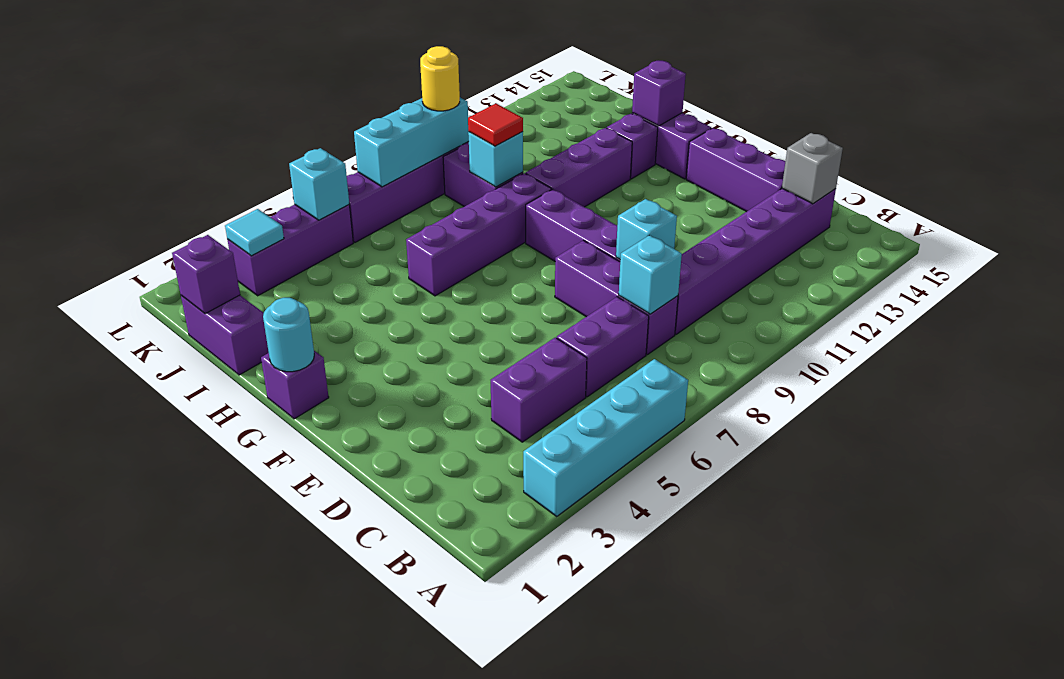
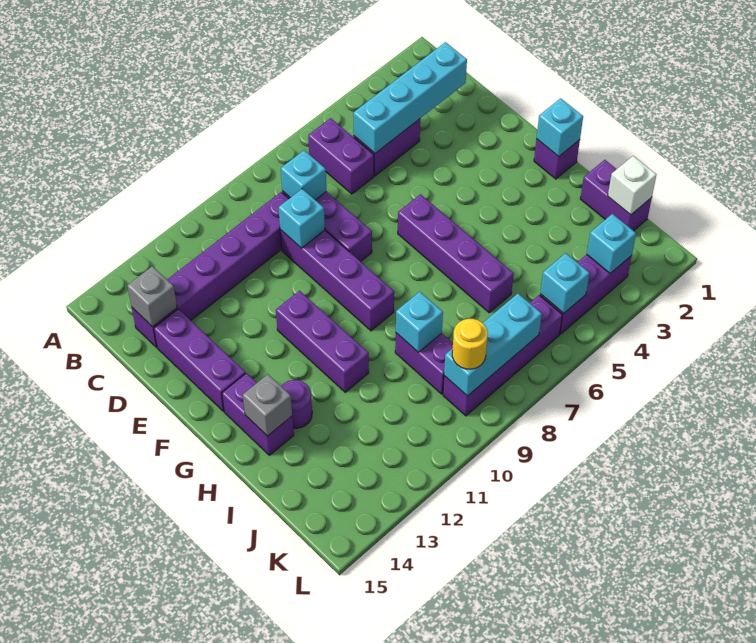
cyan brick A3:A6 level 1 -> cyan brick C2:C5 level 2
purple brick C6:C7 level 1 -> purple brick B6:C6 level 1
cyan round brick G1 level 2 -> cyan brick G1 level 2
purple brick H6:H9 level 1 -> purple brick F6:I6 level 1
purple brick H10:H12 level 1 -> purple brick F11:H11 level 1
purple brick H13 level 1 -> purple round brick H13 level 1
purple brick H14 level 2 -> grey brick H14 level 2
red tile I9 level 3 -> none
purple brick J1 level 2 -> white brick J1 level 2
cyan tile K3 level 2 -> cyan brick K3 level 2

